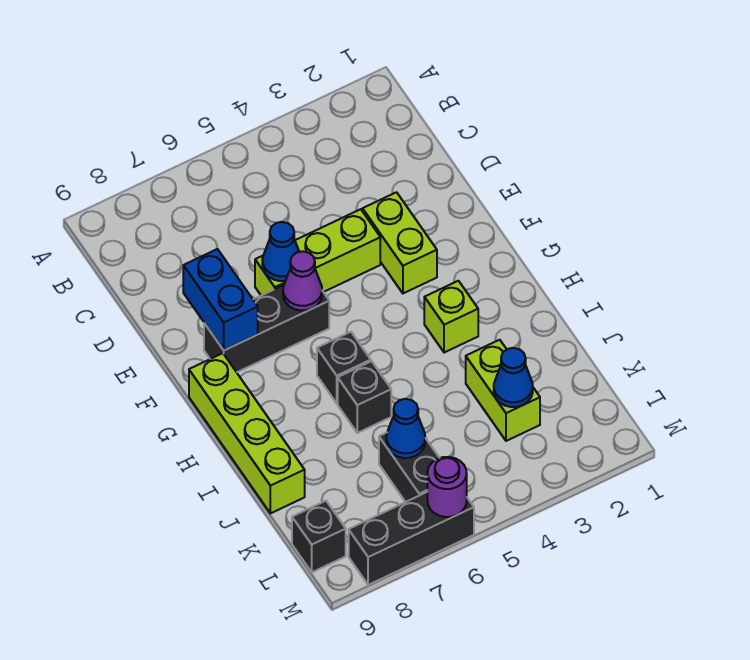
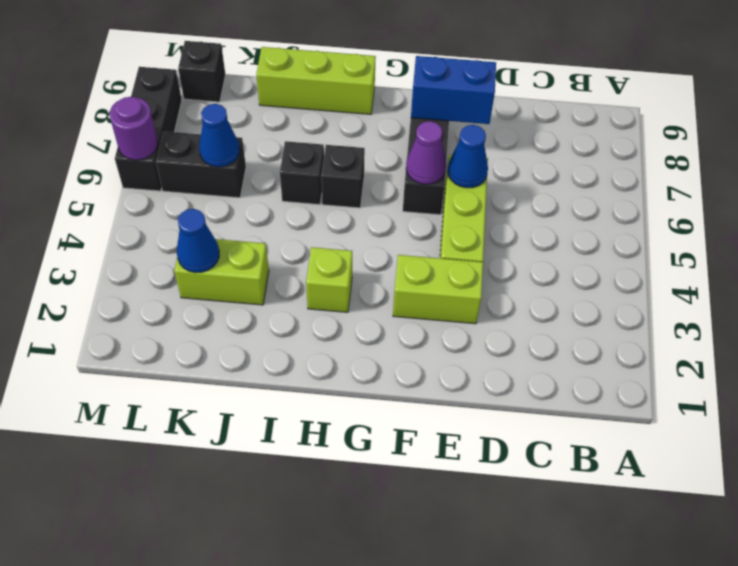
lime brick G9:J9 level 1 -> lime brick H9:J9 level 1

